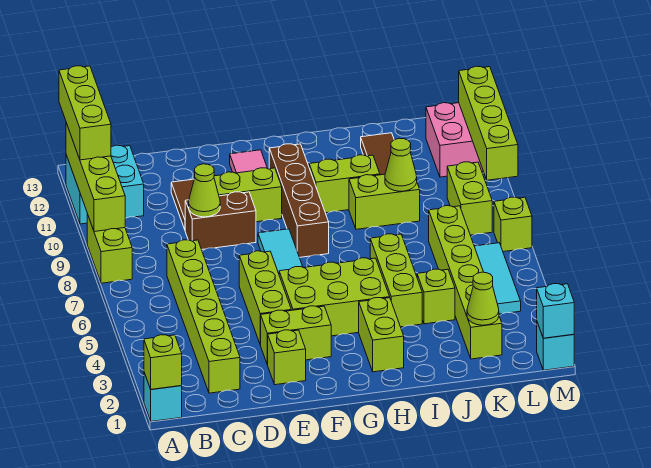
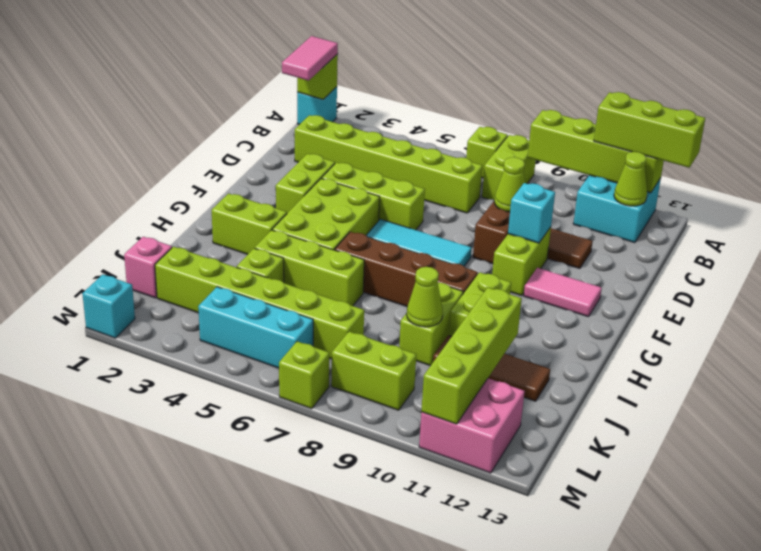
none -> pink tile A1:B1 level 3
lime brick A8:A9 level 1 -> lime brick A8:B8 level 1
lime brick E2 level 1 -> lime brick A7 level 1
brown brick G8:G11 level 1 -> brown brick H6:H9 level 1
none -> pink brick K1 level 1
lime cone K2 level 2 -> lime cone B12 level 2
cyan tile L4:L6 level 1 -> cyan brick L4:L6 level 1
cyan brick M1 level 2 -> cyan brick E10 level 2
lime brick M9:M12 level 2 -> lime brick J11:M11 level 2

